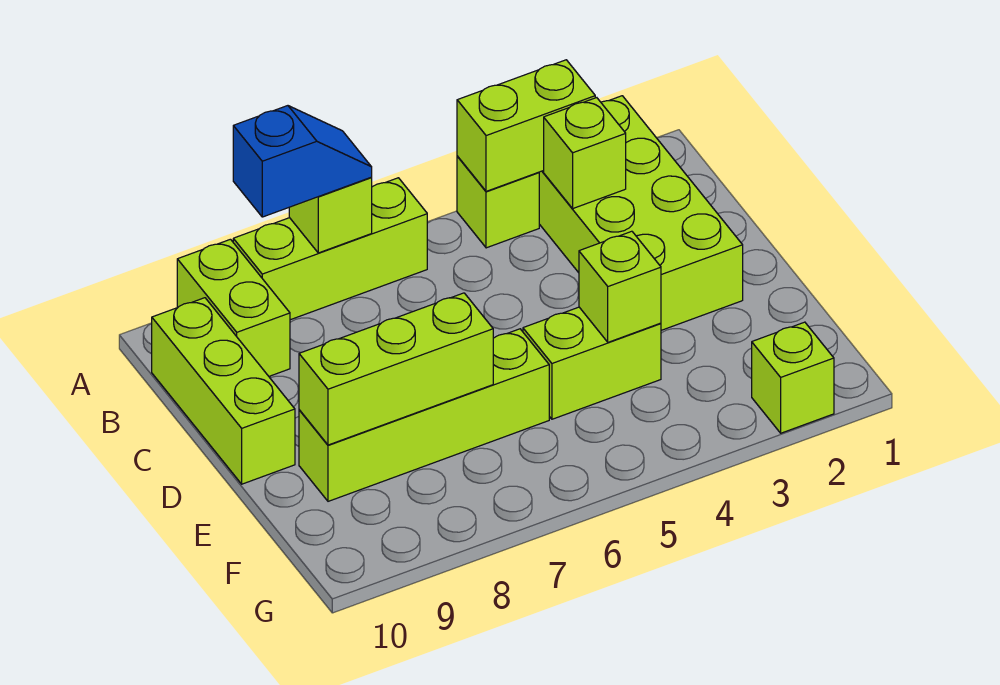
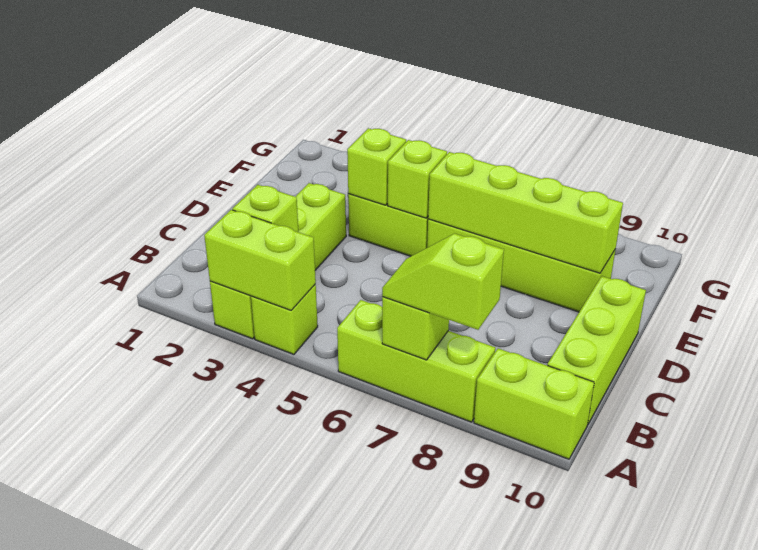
lime brick A2:D3 level 1 -> lime brick A3:D3 level 1
blue slope A7:A8 level 3 top 8 -> lime slope A7:A8 level 3 top 8
lime brick A9:B9 level 1 -> lime brick A9:A10 level 1
lime brick E7:E9 level 2 -> lime brick E6:E9 level 2
lime brick G2 level 1 -> lime brick E5 level 2

